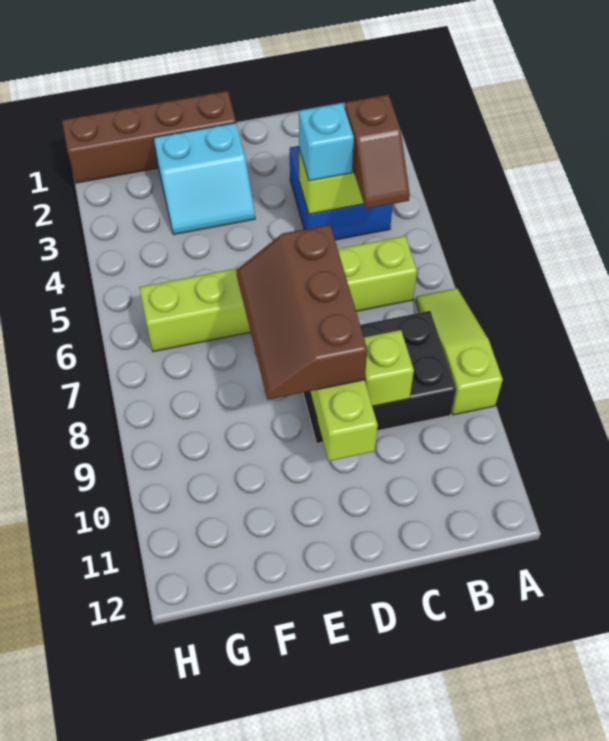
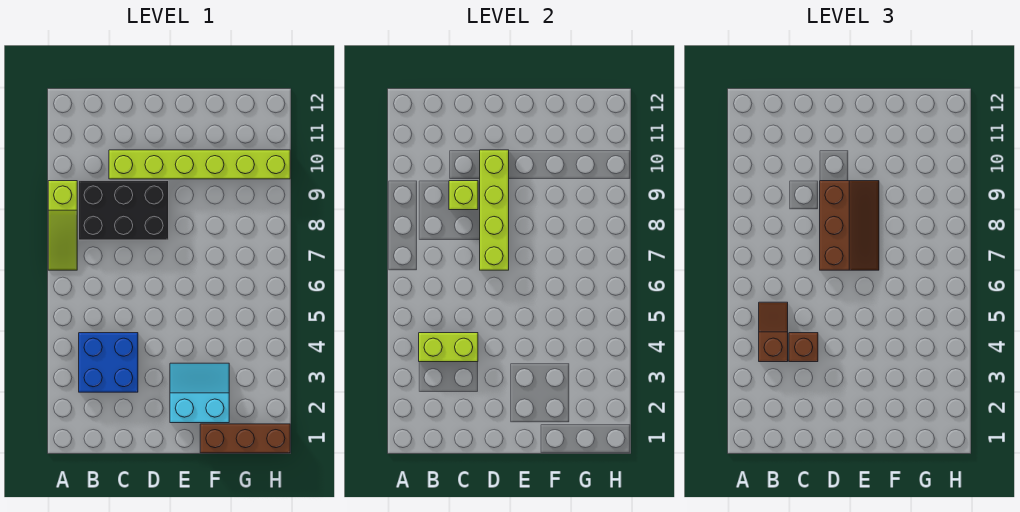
lime brick B6:G6 level 1 -> lime brick C10:H10 level 1
cyan brick C4 level 3 -> brown brick C4 level 3
brown brick E1:H1 level 1 -> brown brick F1:H1 level 1

